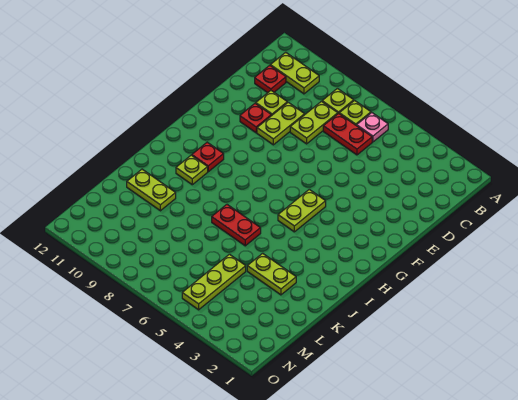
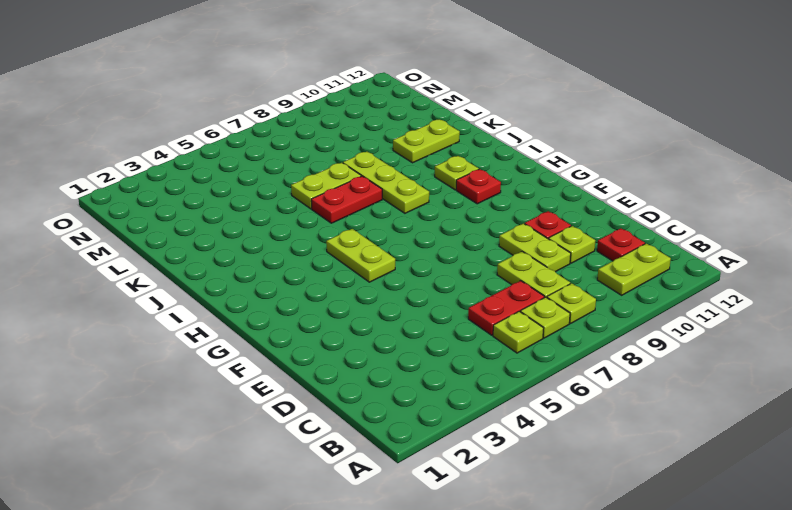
pink plate B6 level 1 -> lime plate B6 level 1
lime plate K3:K4 level 1 -> lime plate K6:K7 level 1
lime plate L5:N5 level 1 -> lime plate I8:K8 level 1

